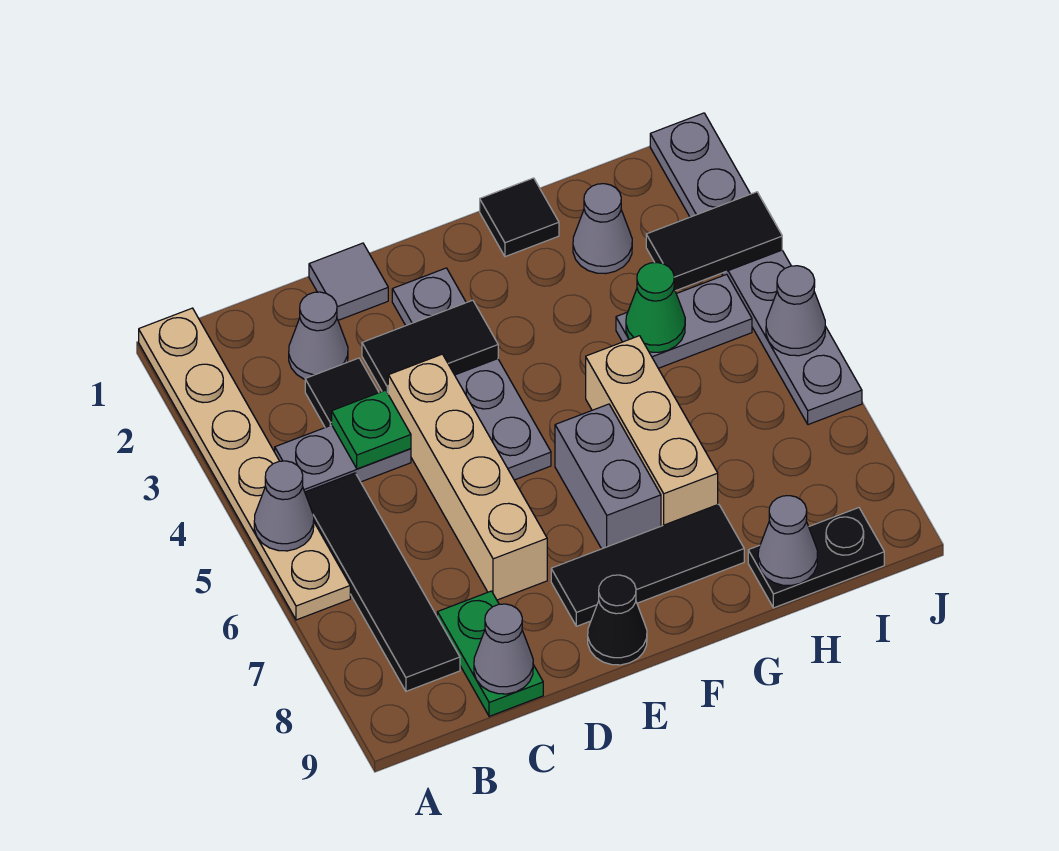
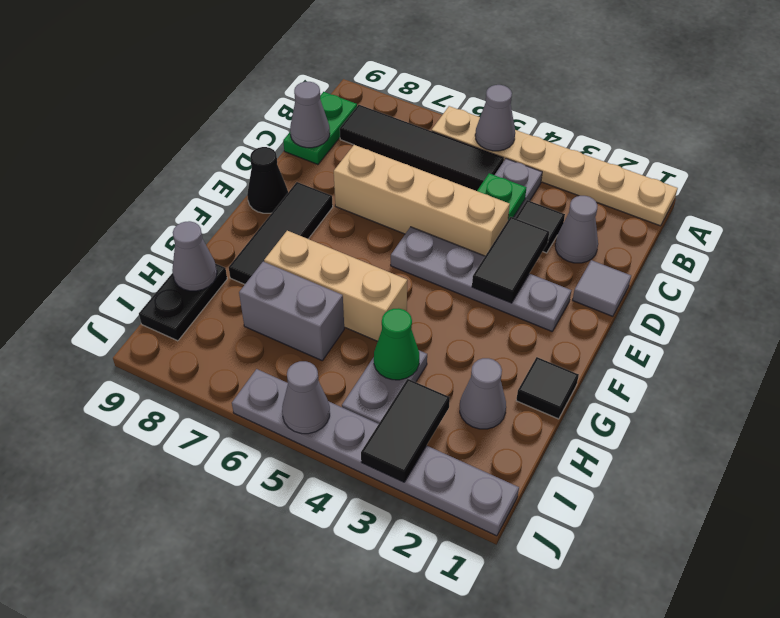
green plate C8:C9 level 1 -> green plate B9:C9 level 1
grey brick F6:F7 level 1 -> grey brick H6:H7 level 1

